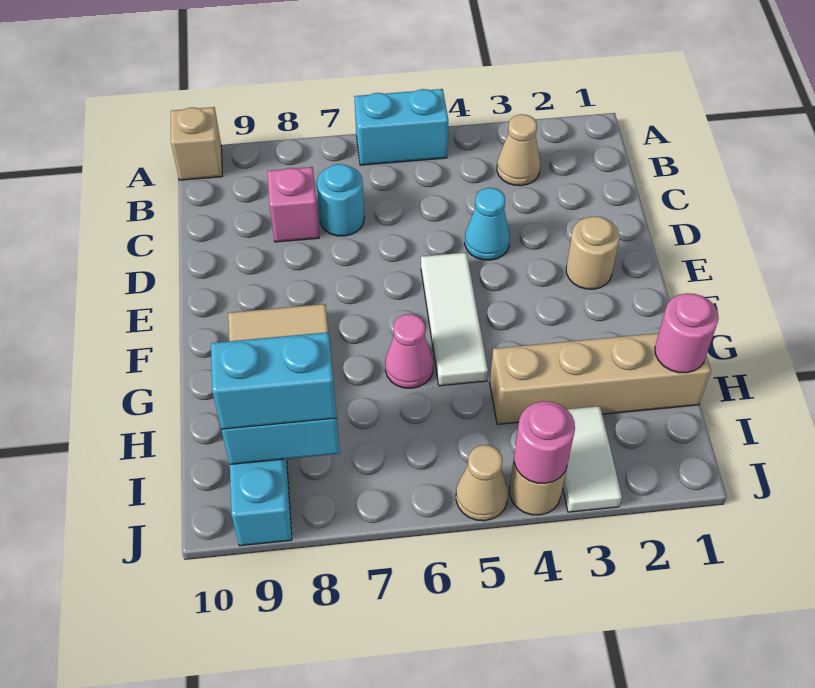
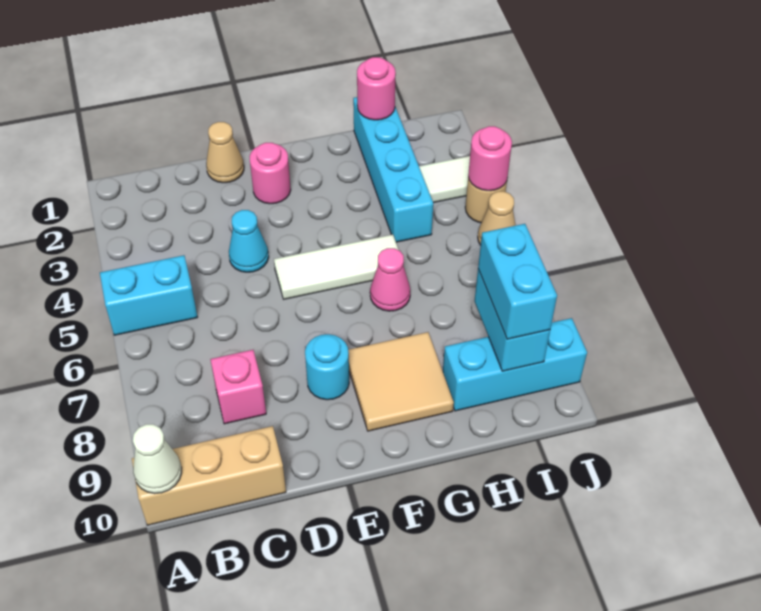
cyan brick A5:A6 level 1 -> cyan brick A5:B5 level 1
tan brick A10 level 1 -> tan brick A10:C10 level 1
none -> white cone A10 level 2
tan cone B3 level 1 -> tan cone D1 level 1
cyan round brick C7 level 1 -> cyan round brick E8 level 1
tan round brick E2 level 1 -> pink round brick E2 level 1
tan brick H1:H4 level 1 -> cyan brick H1:H4 level 1

